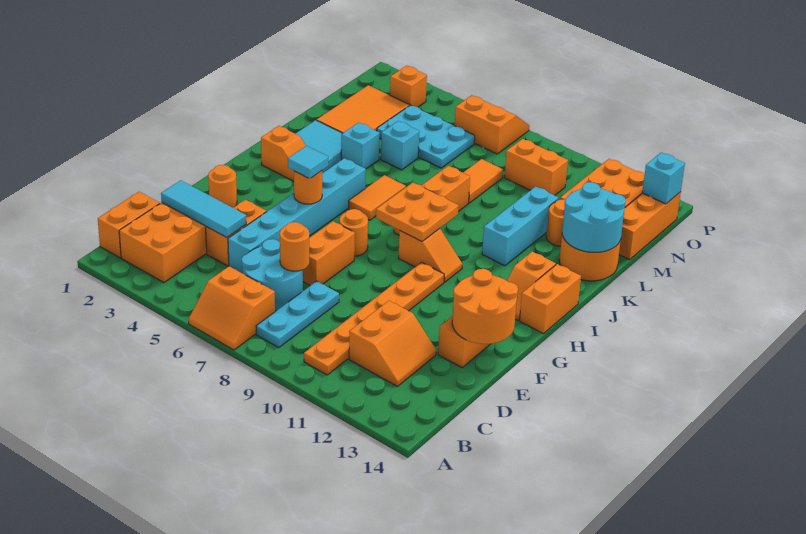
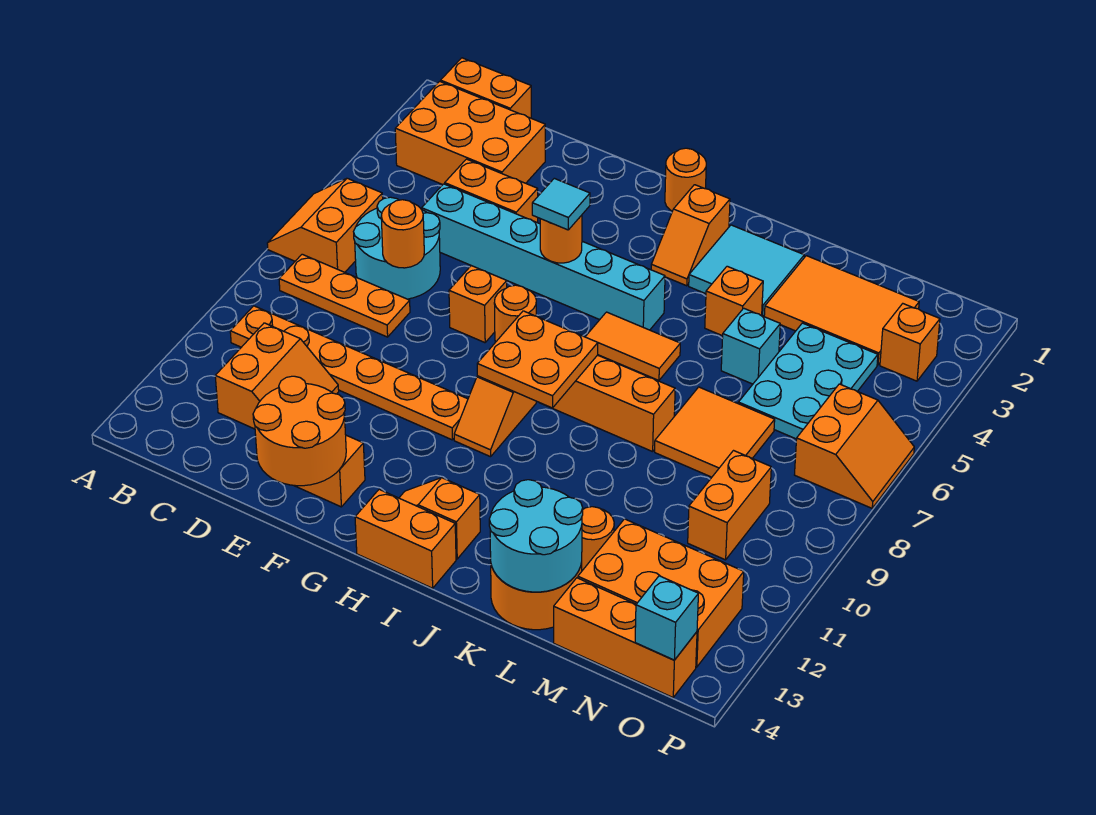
cyan plate B8:D8 level 1 -> orange plate B8:D8 level 1
orange slope C11:D12 level 1 top 11 -> orange slope C11:D12 level 1 top C
cyan tile D2:D4 level 2 -> none
orange brick E7:F7 level 1 -> orange brick F7 level 1
orange round brick F2 level 1 -> orange round brick H1 level 1
cyan brick J11:L11 level 1 -> none
cyan brick K4 level 1 -> orange brick K4 level 1
orange tile L8:M8 level 1 -> orange tile L7:M8 level 1

